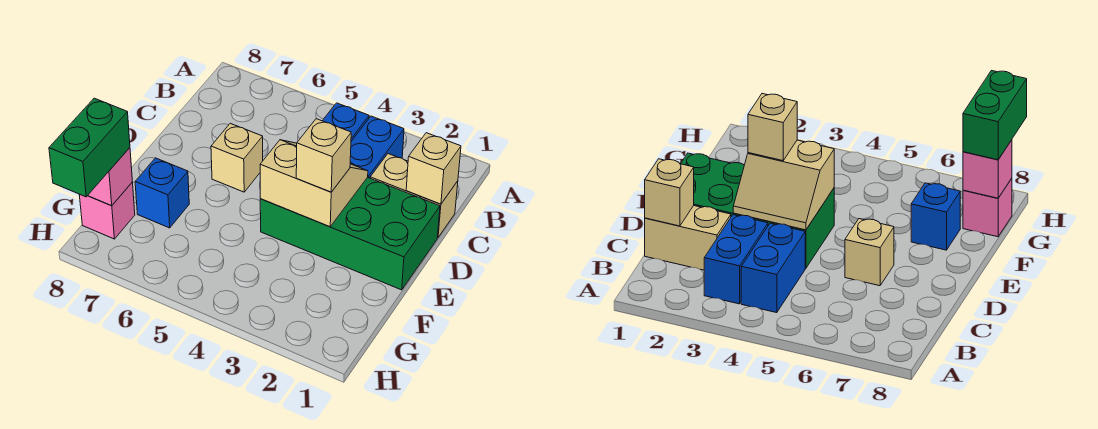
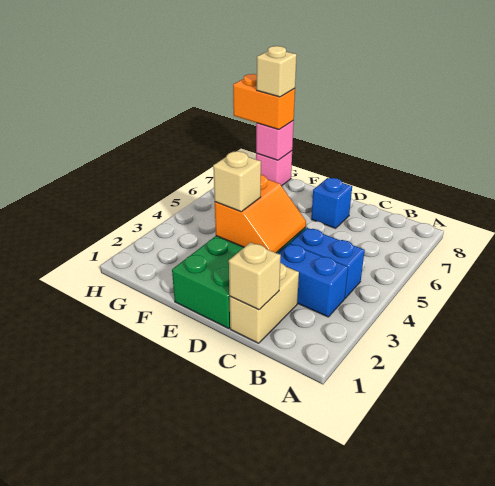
tan slope D3:E4 level 2 top E -> orange slope D3:E4 level 2 top E
tan brick D6 level 1 -> tan brick G8 level 4
blue brick F7 level 1 -> blue brick D7 level 1
green brick G8:H8 level 3 -> orange brick G8:H8 level 3

